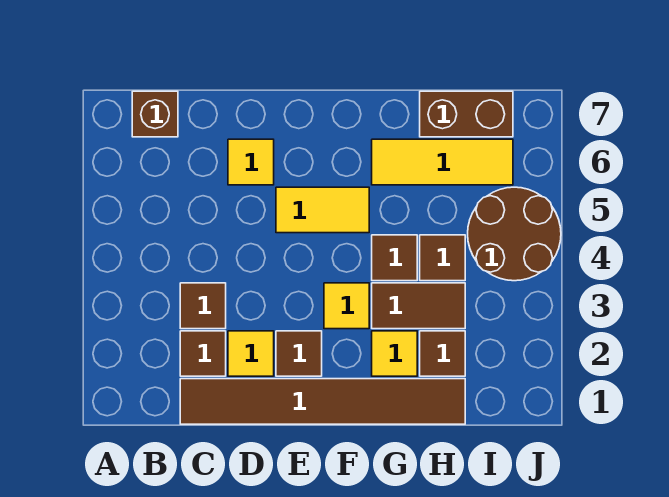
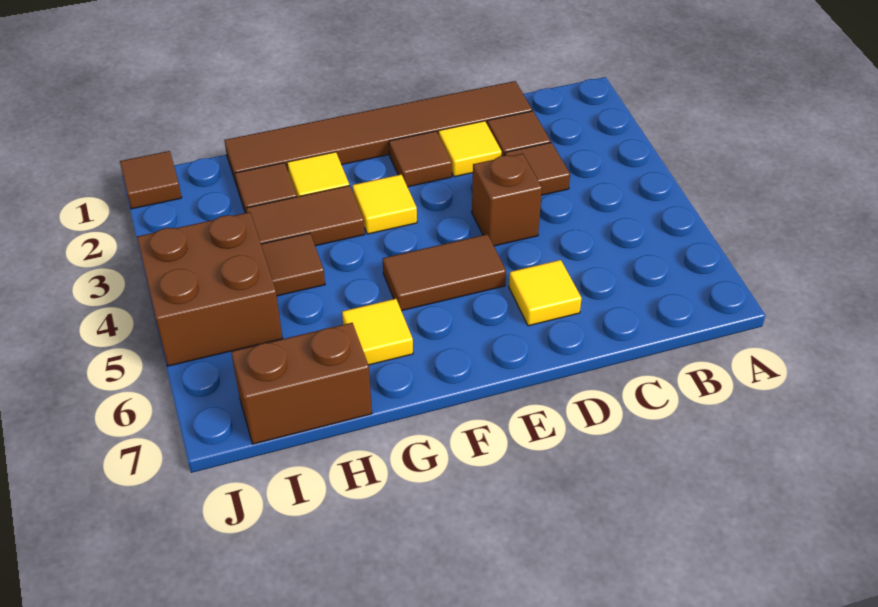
brown brick B7 level 1 -> brown brick D4 level 1
yellow tile E5:F5 level 1 -> brown tile E5:F5 level 1
brown tile G4 level 1 -> brown tile J1 level 1
yellow tile G6:I6 level 1 -> yellow tile G6 level 1
brown round brick I4:J5 level 1 -> brown brick I4:J5 level 1

